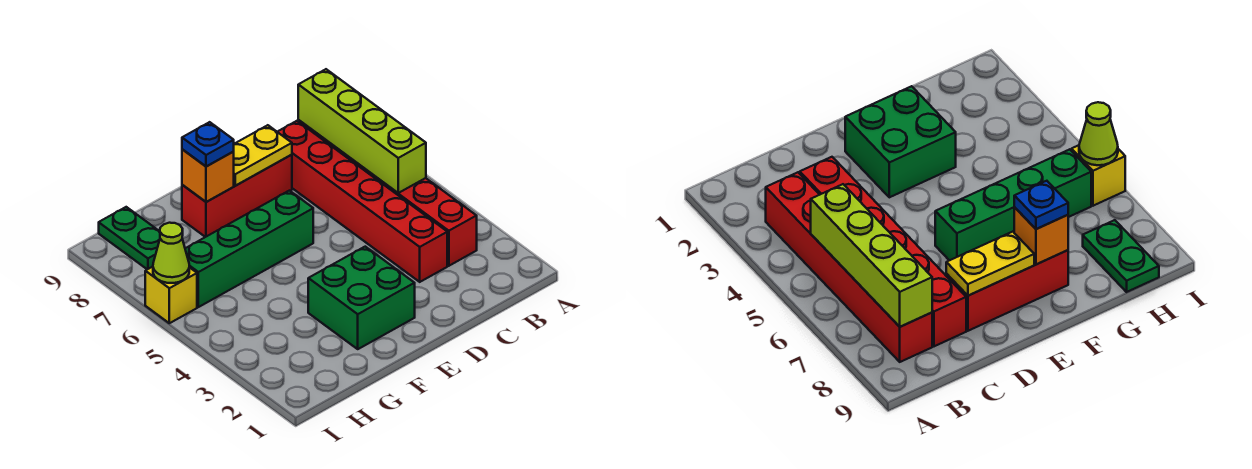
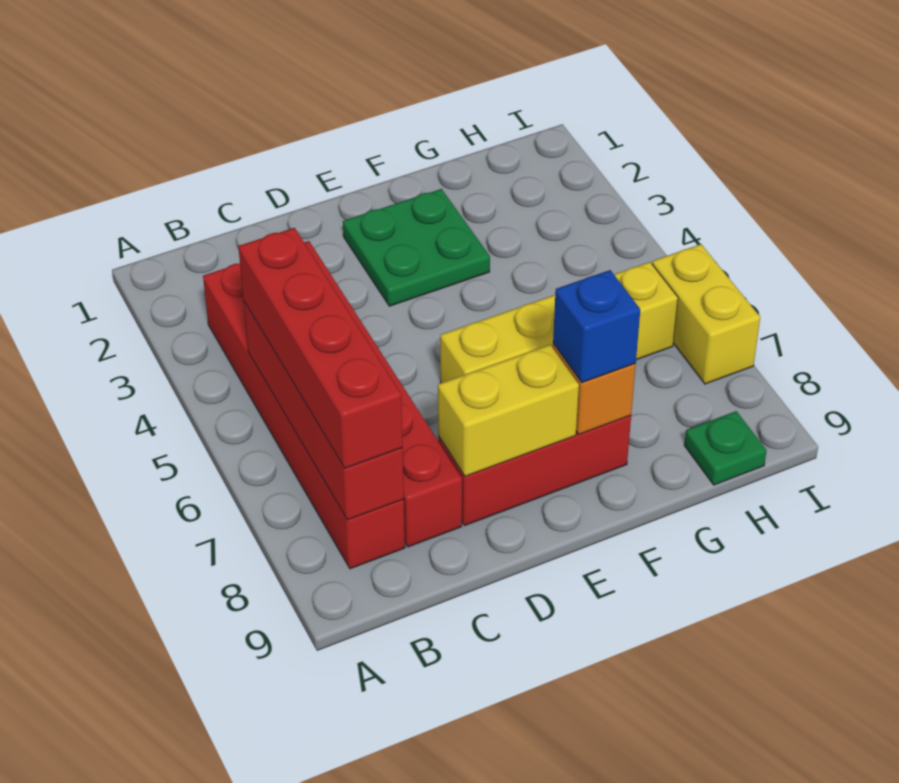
lime brick B5:B8 level 2 -> red brick B5:B8 level 2
none -> red brick B5:B8 level 3
yellow plate D8:E8 level 2 -> yellow brick D8:E8 level 2
green brick E2:F3 level 1 -> green plate E2:F3 level 1
green brick E6:H6 level 1 -> yellow brick E6:H6 level 1
blue plate F8 level 3 -> blue brick F8 level 3
green plate H8:H9 level 1 -> green plate H9 level 1
yellow brick I6 level 1 -> yellow brick I6:I7 level 1
lime cone I6 level 2 -> none

